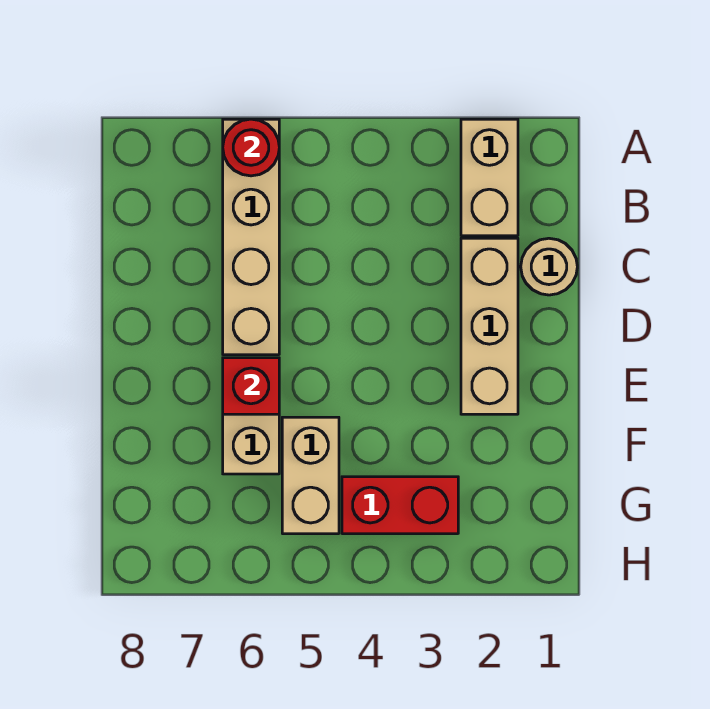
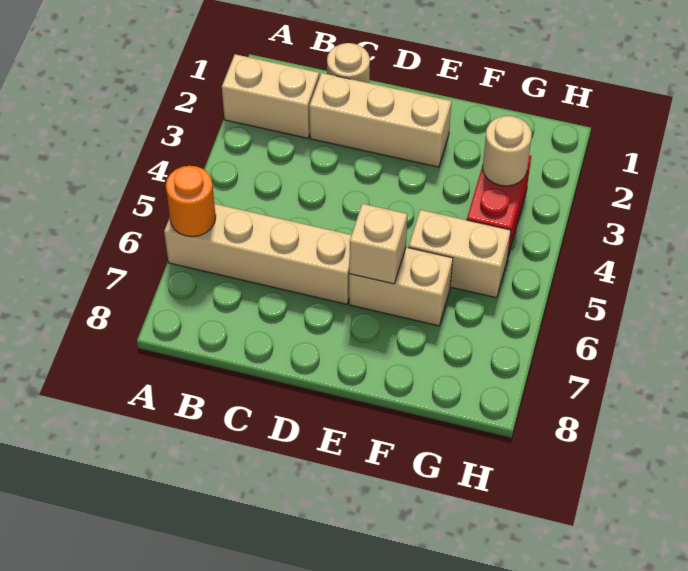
red round brick A6 level 2 -> orange round brick A6 level 2
red brick E6 level 2 -> tan brick E6 level 2
none -> tan round brick G3 level 2

